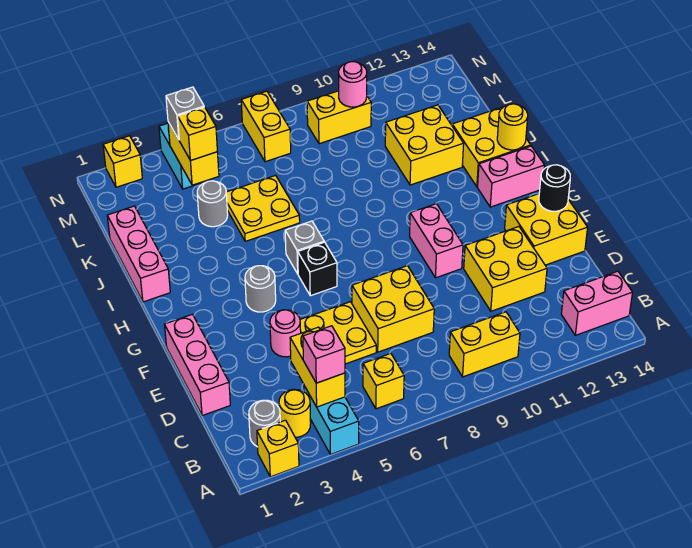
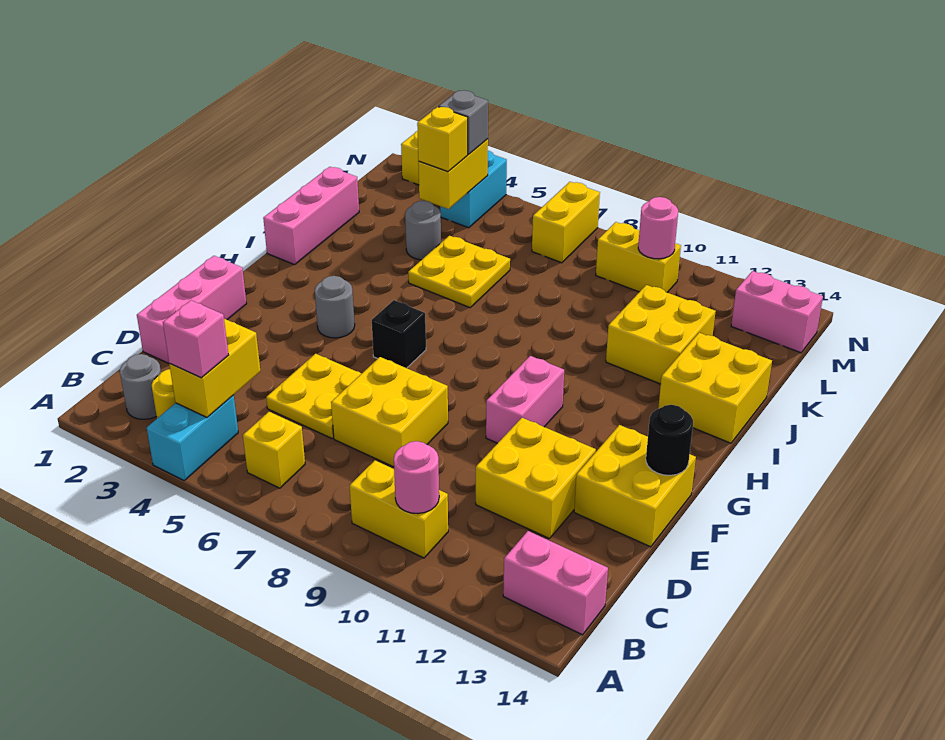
yellow brick A2 level 1 -> none
pink round brick E4 level 1 -> pink round brick B10 level 2
grey brick H6 level 1 -> none
pink brick H13:H14 level 1 -> pink brick M13:M14 level 1
yellow round brick I14 level 2 -> none

